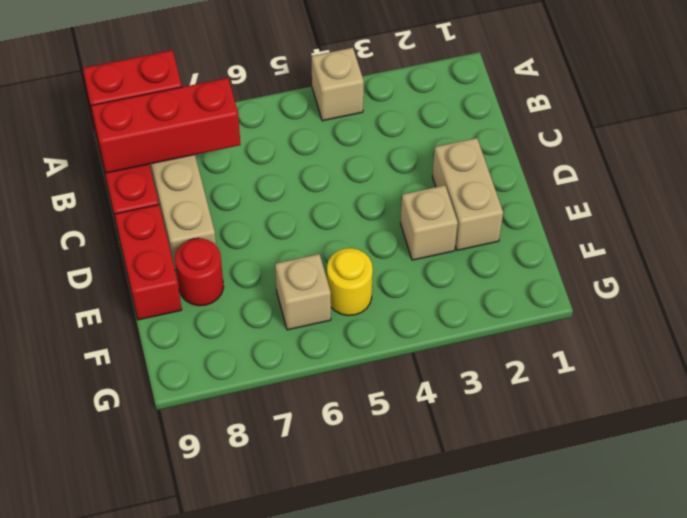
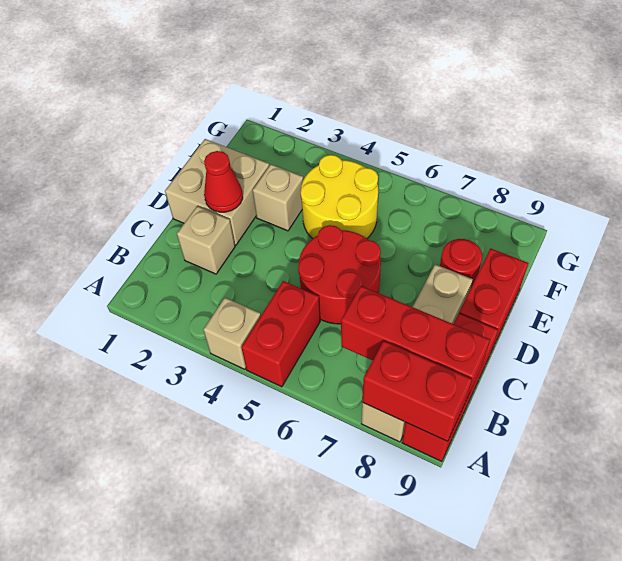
none -> red brick A5:B5 level 1
none -> red round brick C5:D6 level 1
tan brick D2:E2 level 1 -> tan brick D1:E2 level 1
none -> red cone D2 level 2
yellow round brick F5 level 1 -> yellow round brick E4:F5 level 1
tan brick F6 level 1 -> tan brick C2 level 1

